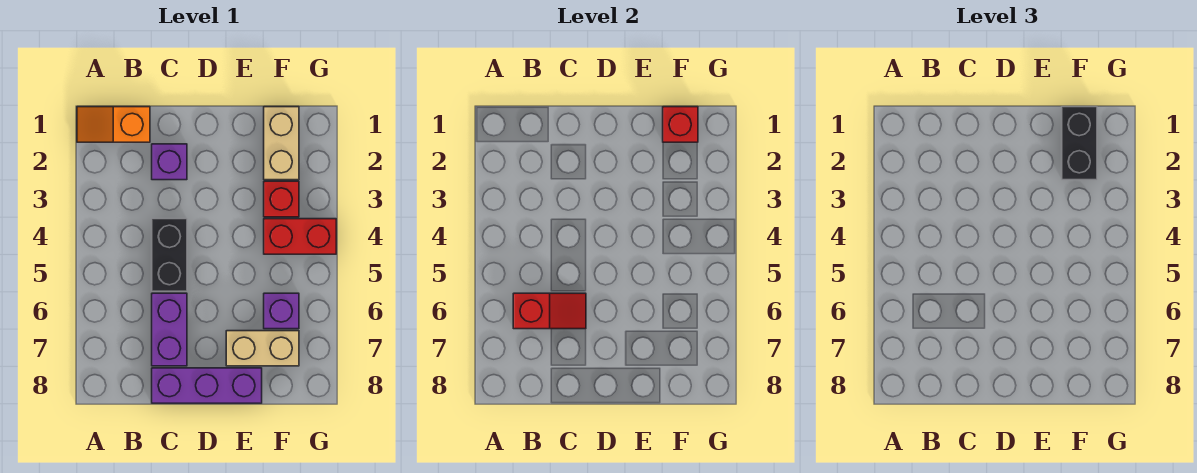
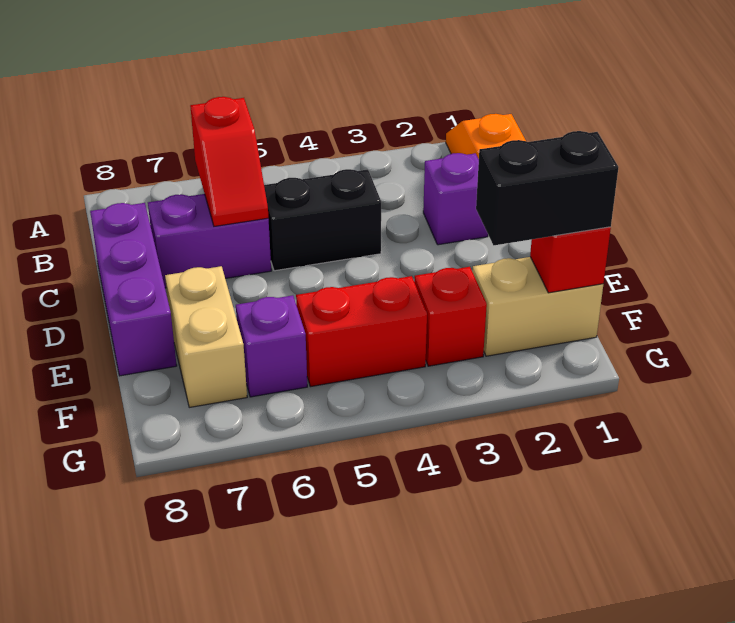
red brick F4:G4 level 1 -> red brick F4:F5 level 1

